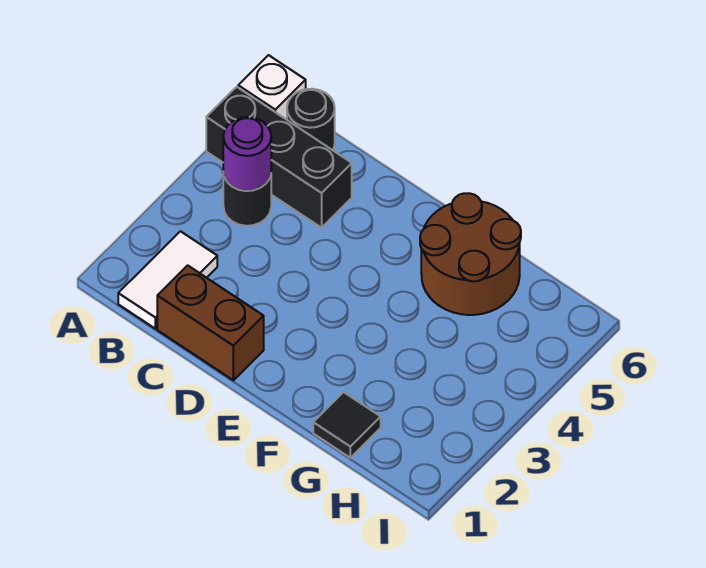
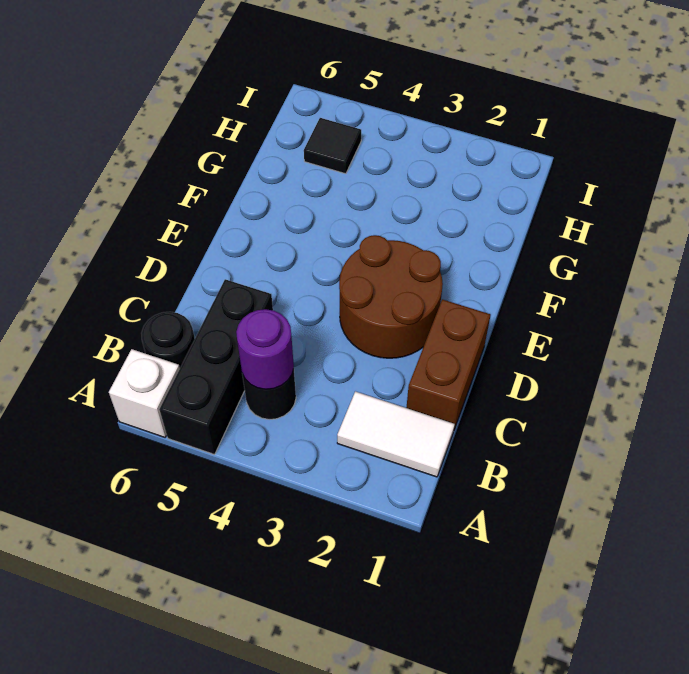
brown round brick F5:G6 level 1 -> brown round brick D2:E3 level 1
black tile G1 level 1 -> black tile H5 level 1

